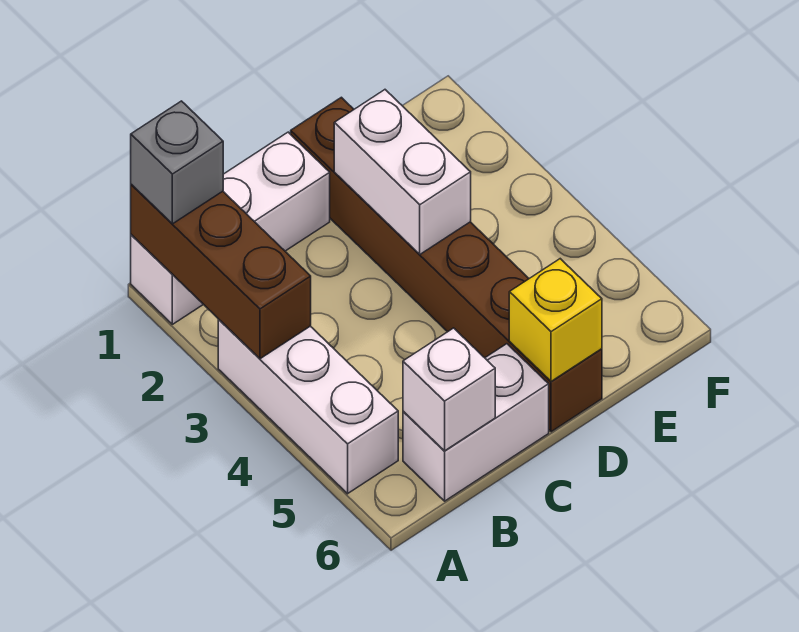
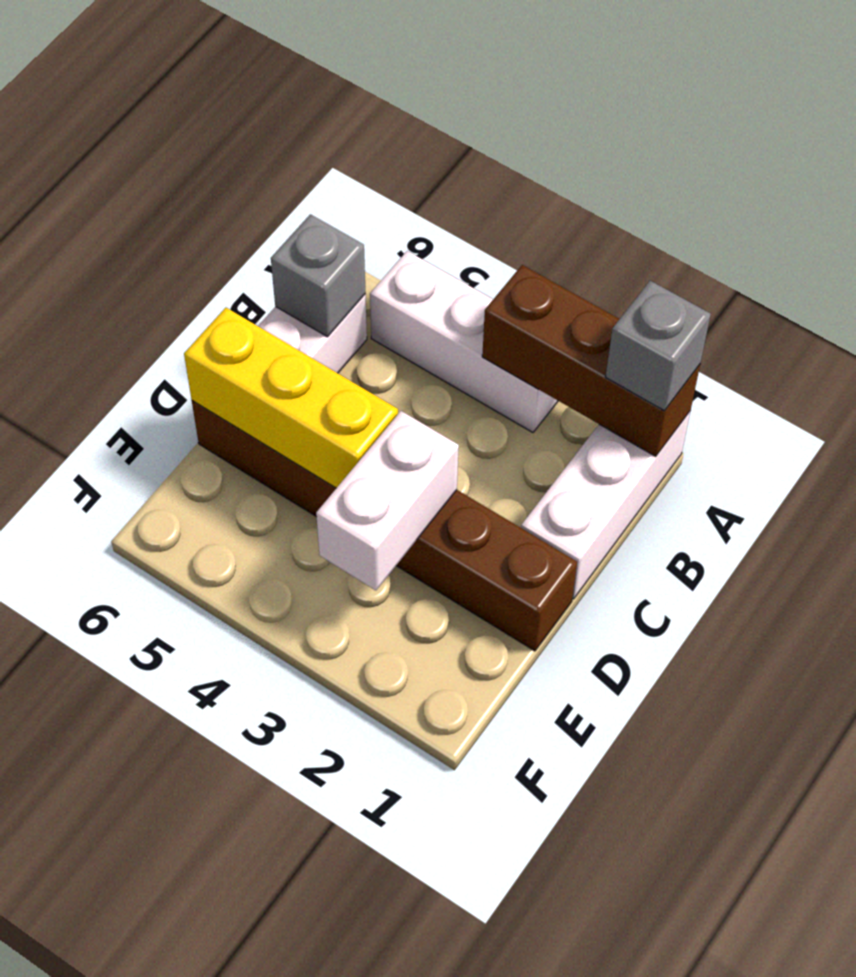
white brick B6 level 2 -> grey brick B6 level 2
white brick D2:D3 level 2 -> white brick D3:E3 level 2
yellow brick D6 level 2 -> yellow brick D4:D6 level 2

